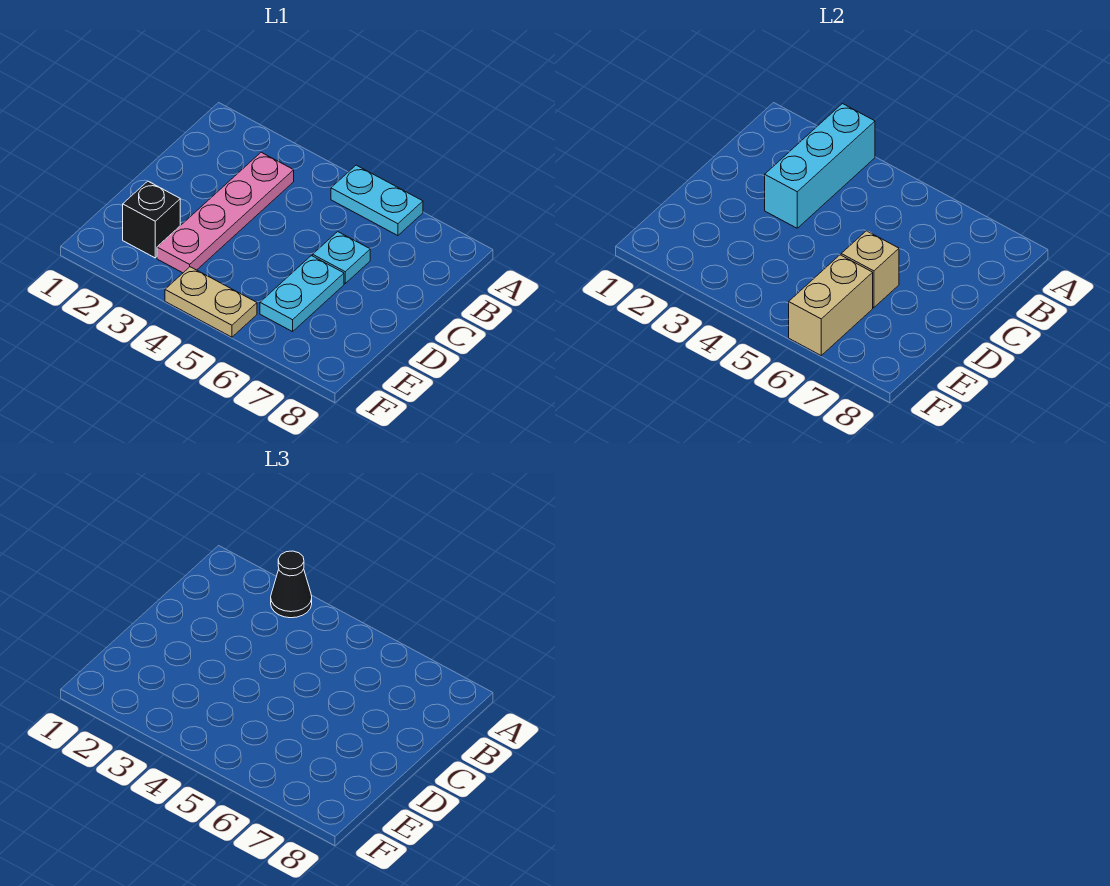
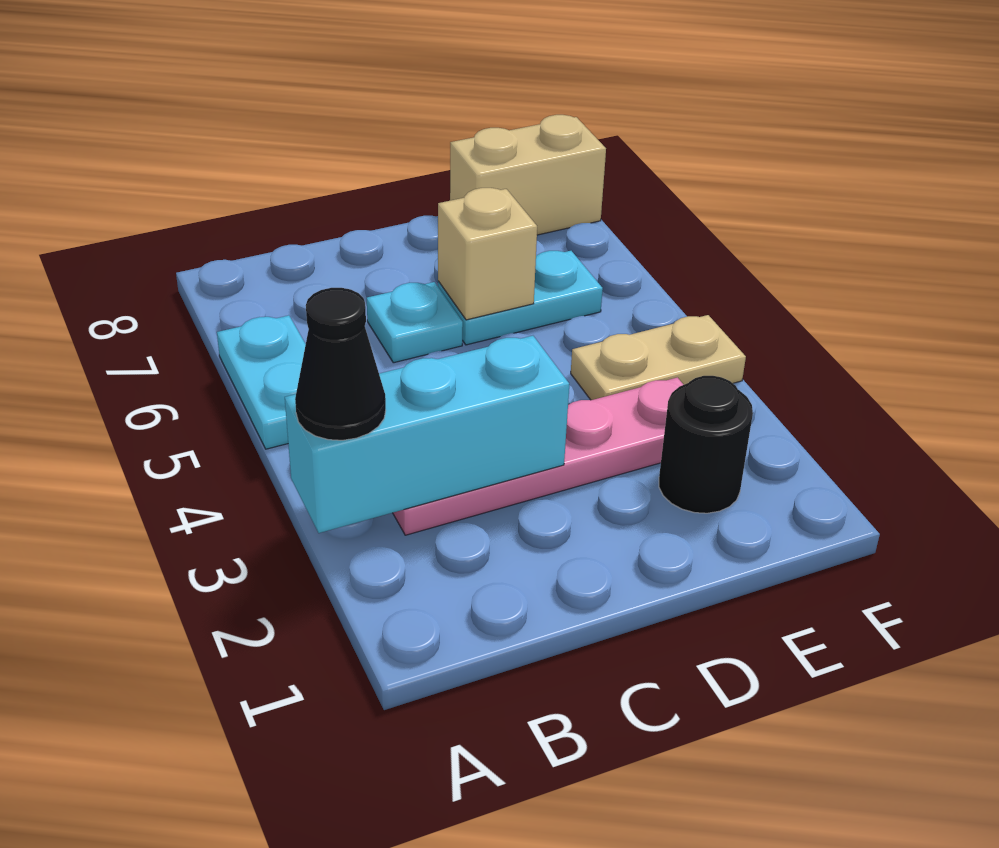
black brick E2 level 1 -> black round brick E2 level 1
tan brick E6:F6 level 2 -> tan brick E8:F8 level 1
tan plate F4:F5 level 1 -> tan plate E4:F4 level 1

